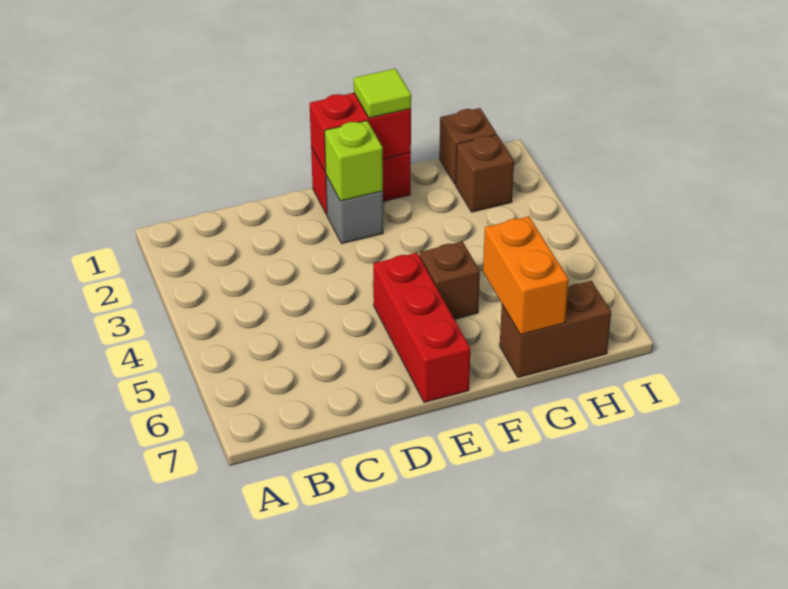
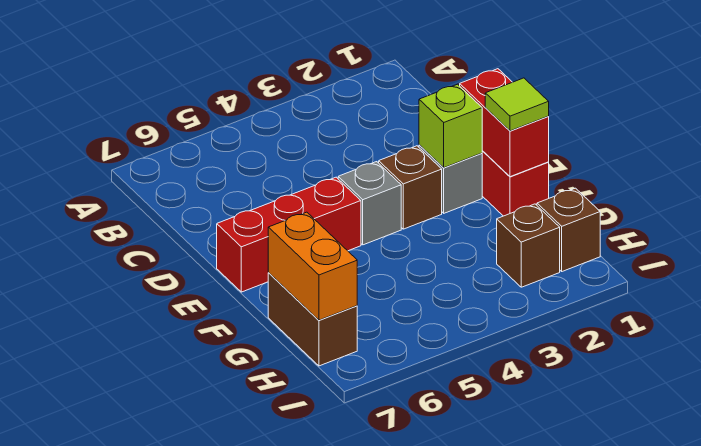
none -> grey brick E4 level 1
brown brick F5 level 1 -> brown brick E3 level 1
orange brick G6:G7 level 2 -> orange brick G7:H7 level 2

